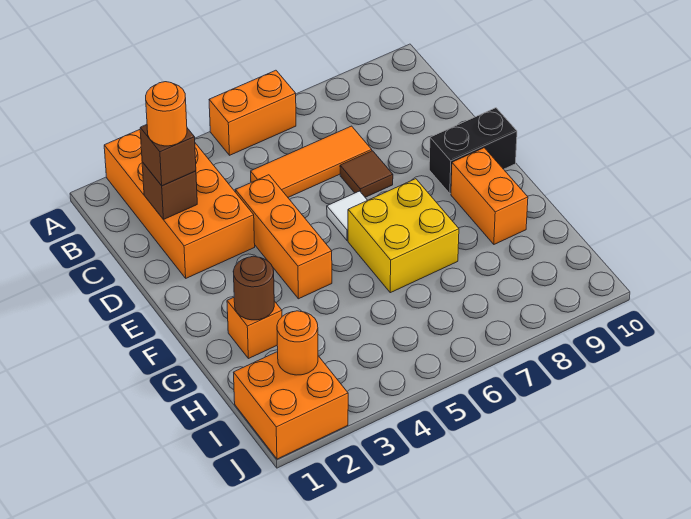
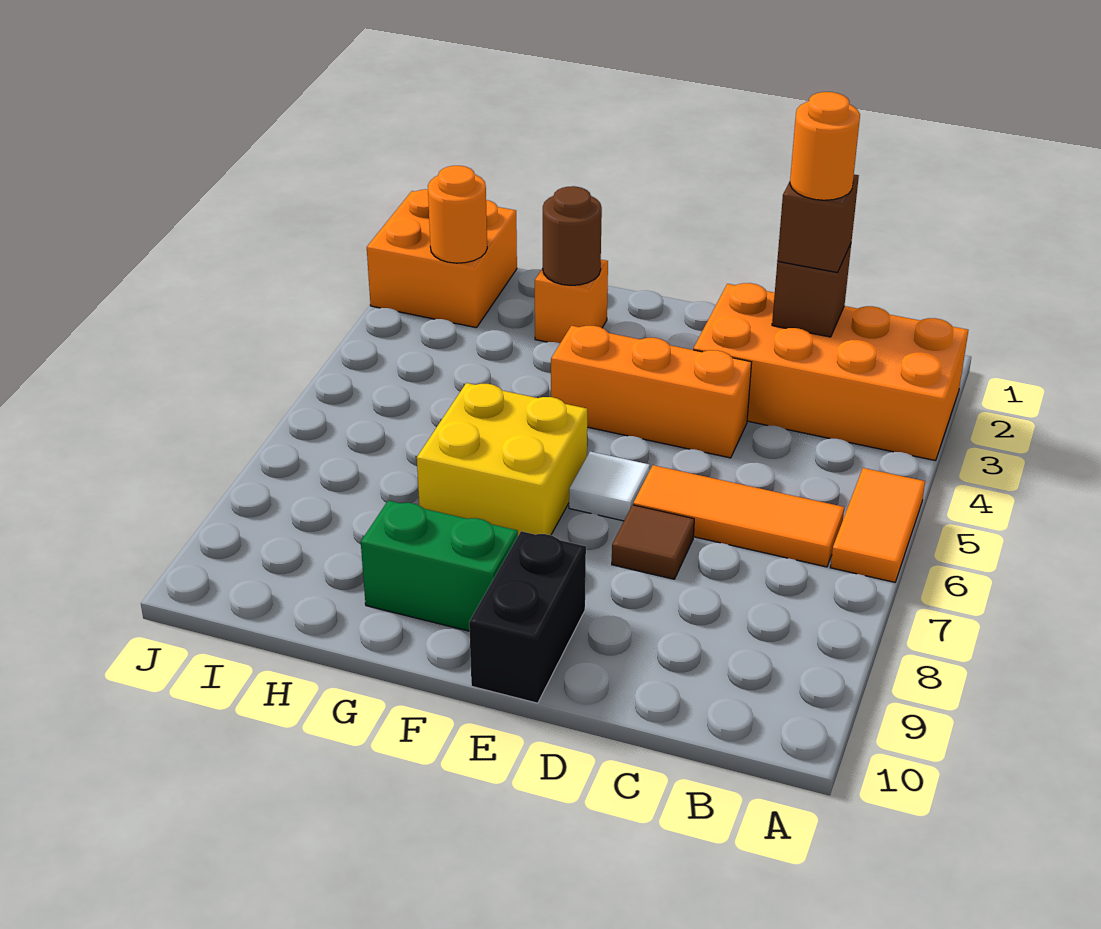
orange brick A5:A6 level 1 -> orange tile A5:A6 level 1
orange tile C5:C7 level 1 -> orange tile B6:D6 level 1
orange brick F9:G9 level 1 -> green brick F9:G9 level 1

